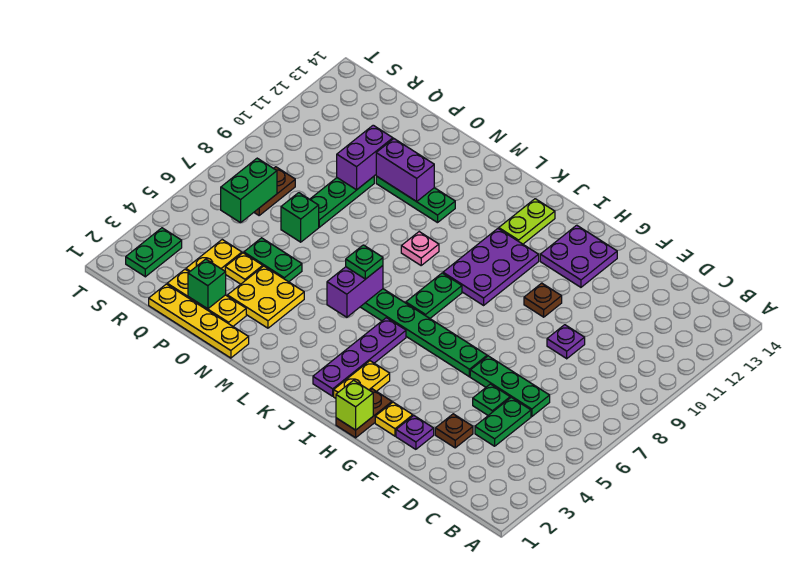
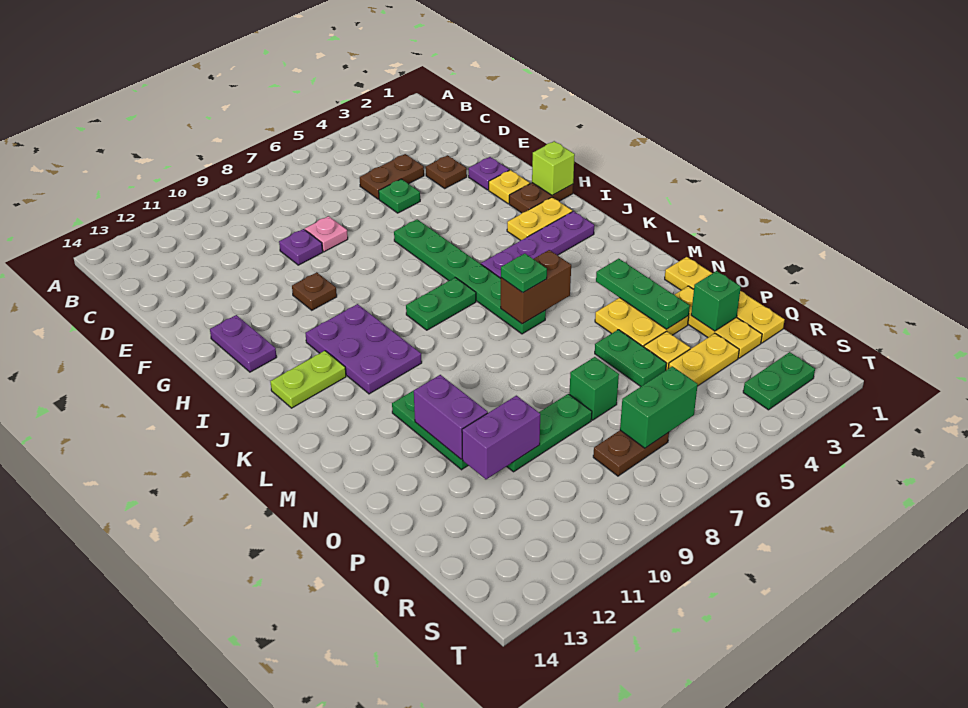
green plate D4:D5 level 1 -> brown plate D4:D5 level 1
green plate D6:F6 level 1 -> green plate M3:O3 level 2
purple plate G12:H13 level 1 -> purple plate G13:H13 level 1
purple plate I9:J11 level 1 -> purple plate I10:K11 level 1
purple brick L5:L6 level 2 -> brown brick L5:L6 level 2
pink plate L9 level 1 -> pink plate E8 level 1

